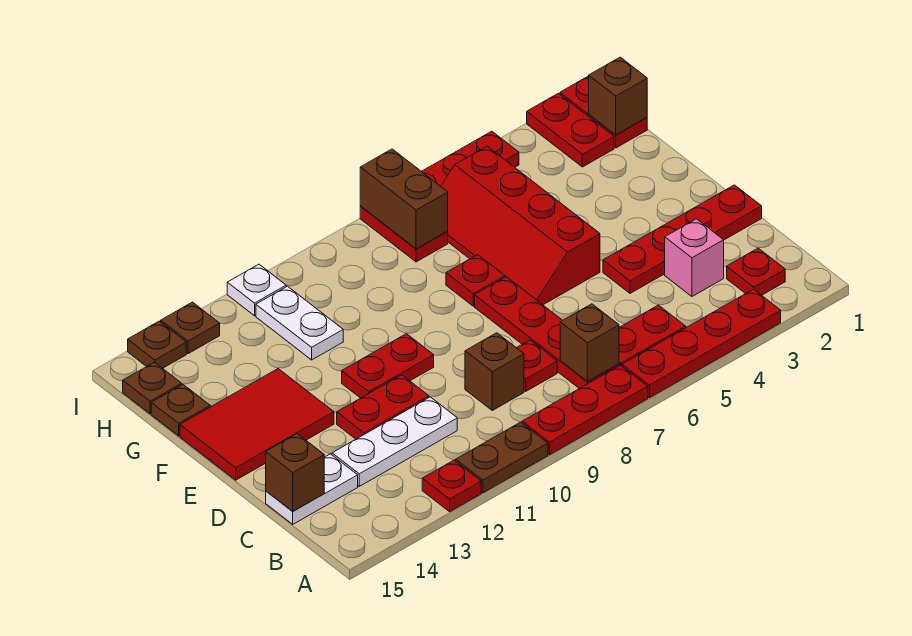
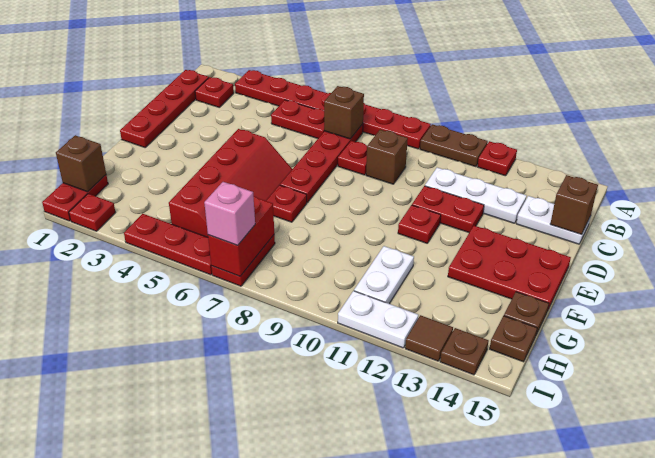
pink brick C3 level 1 -> pink brick I7 level 3
red plate D1:D4 level 1 -> red plate B1:E1 level 1
red plate E10:E11 level 1 -> red plate E11 level 1
red tile E13:F15 level 1 -> red plate E13:F15 level 1
red plate H2:I2 level 1 -> red plate I2 level 1
brown brick H7:I7 level 2 -> red brick H7:I7 level 2
white plate I11 level 1 -> white plate I11:I12 level 1
brown plate I13 level 1 -> brown tile I13 level 1

